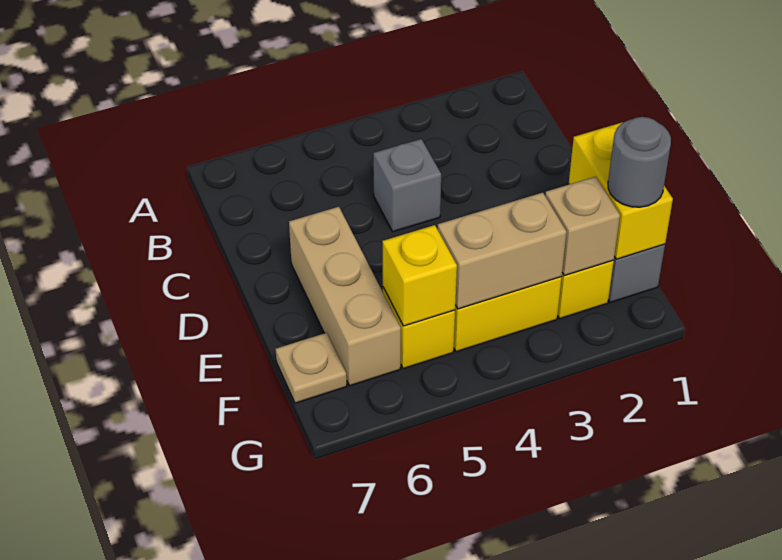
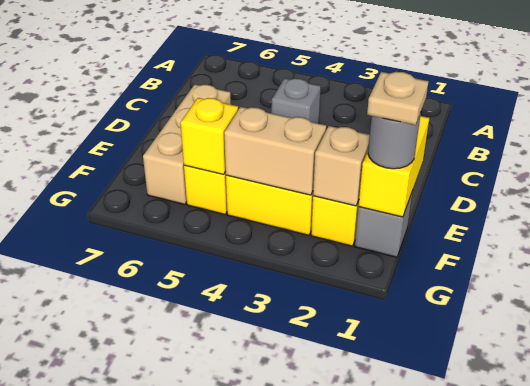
tan plate F7 level 1 -> tan plate F1 level 4

